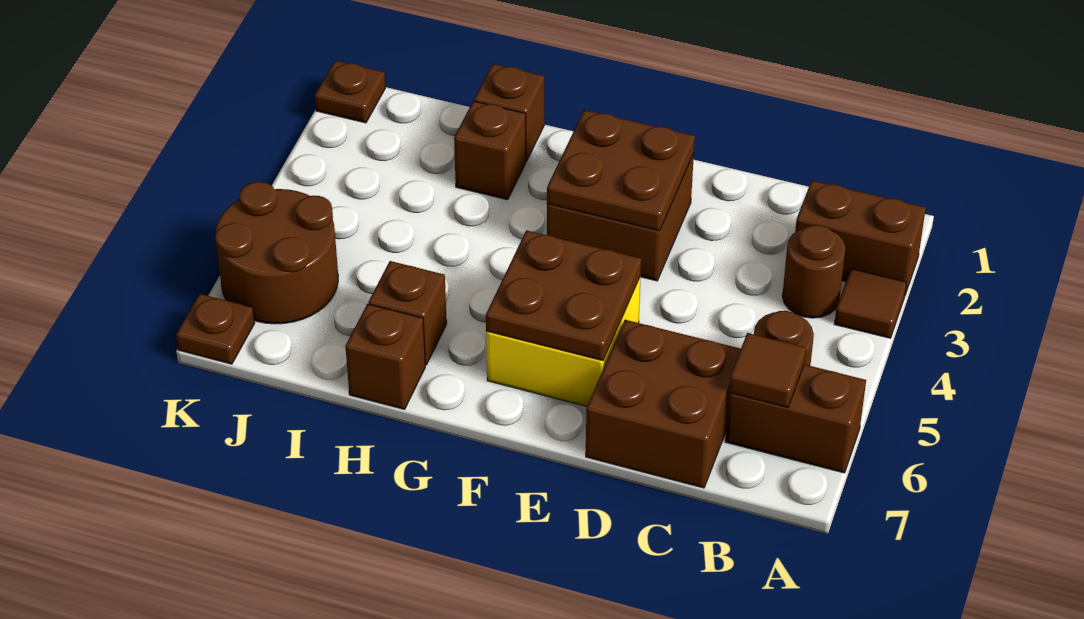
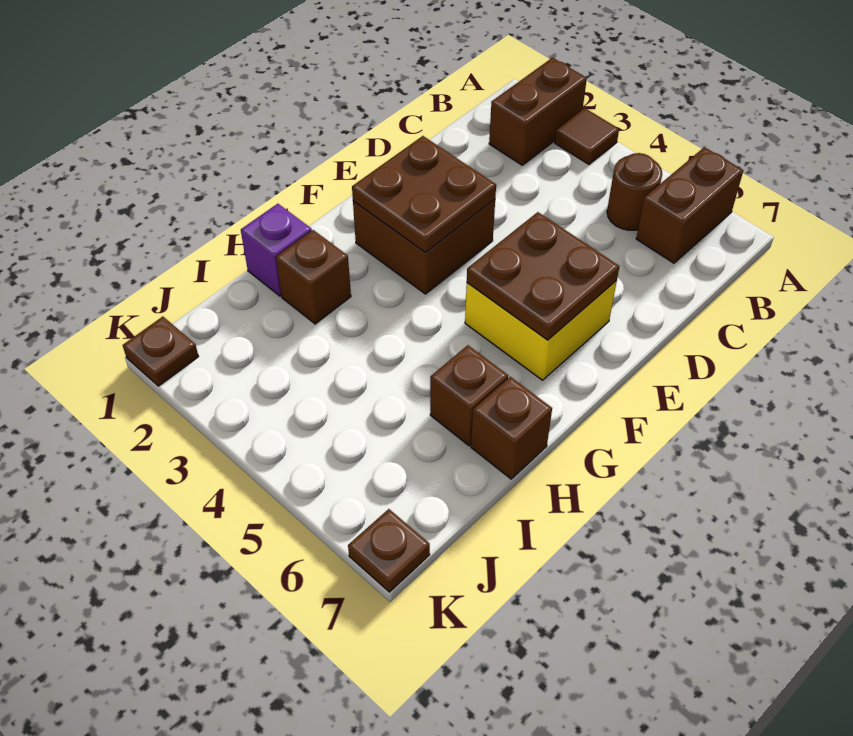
brown round brick B3 level 1 -> none
brown tile B6 level 2 -> none
brown brick C6:D7 level 1 -> none
brown brick H1 level 1 -> purple brick H1 level 1
brown round brick J5:K6 level 1 -> none

